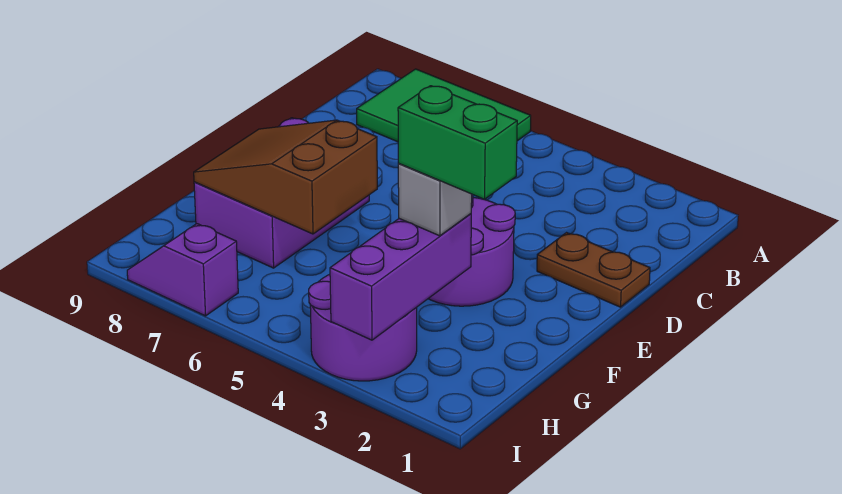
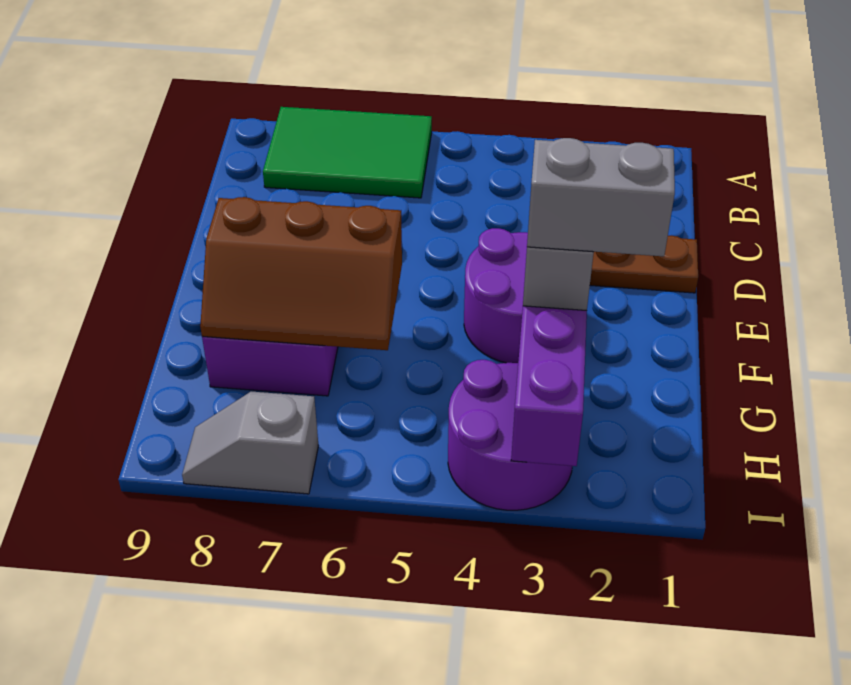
brown slope F6:G8 level 2 top 6 -> brown slope F6:G8 level 2 top F
green brick G2:G3 level 4 -> grey brick G2:G3 level 4
purple slope I7:I8 level 1 top 7 -> grey slope I7:I8 level 1 top 7

